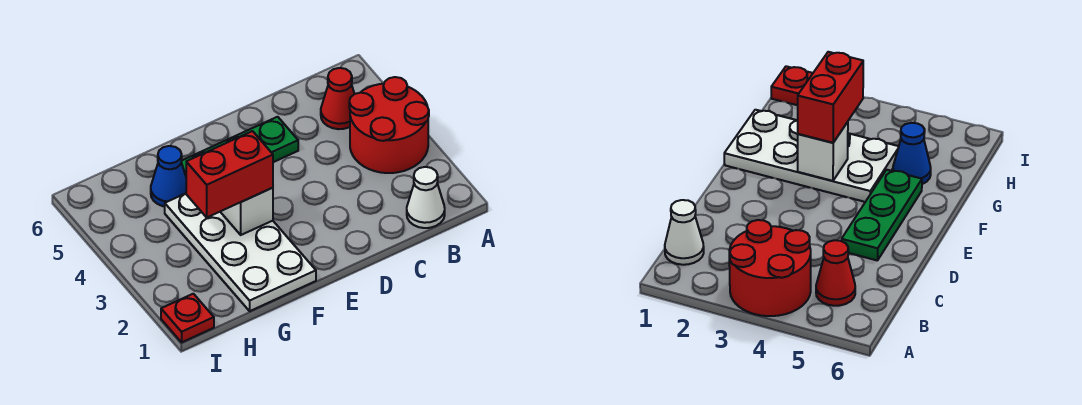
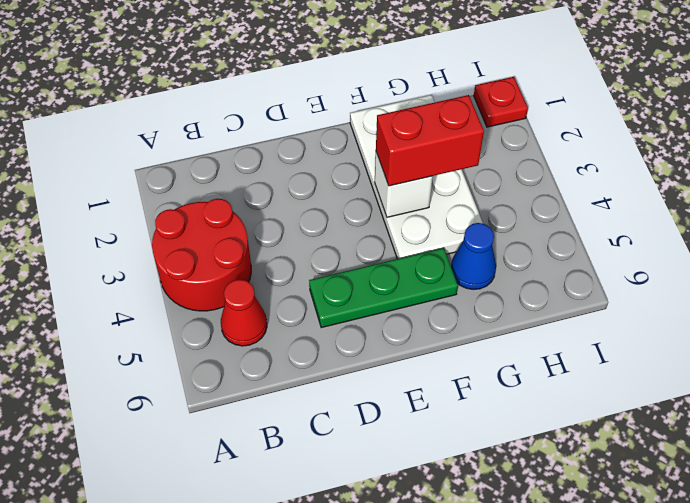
white cone B1 level 1 -> none

